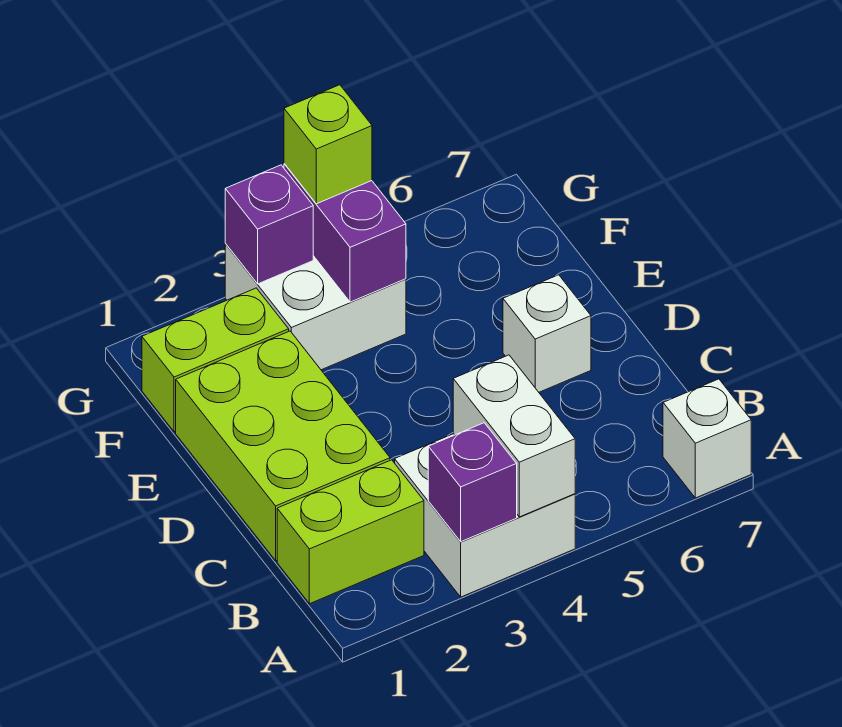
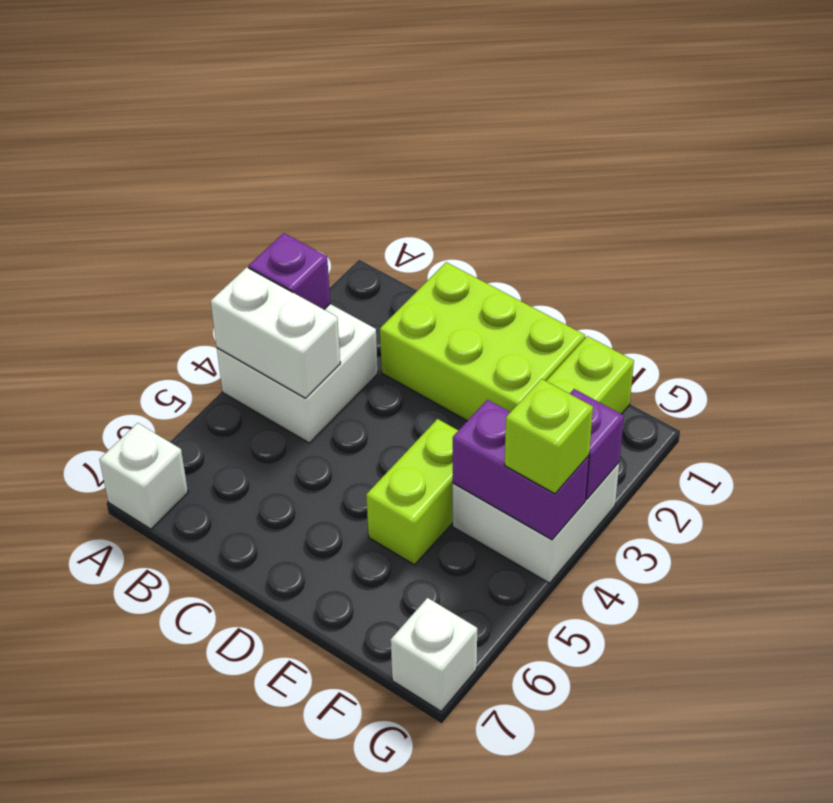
lime brick B1:B2 level 1 -> lime brick E4:E5 level 1
white brick D6 level 1 -> white brick G7 level 1

